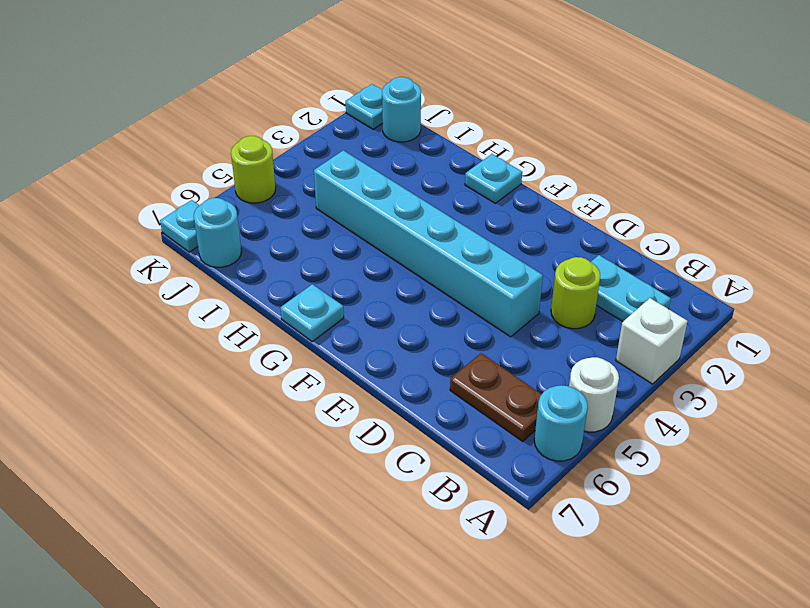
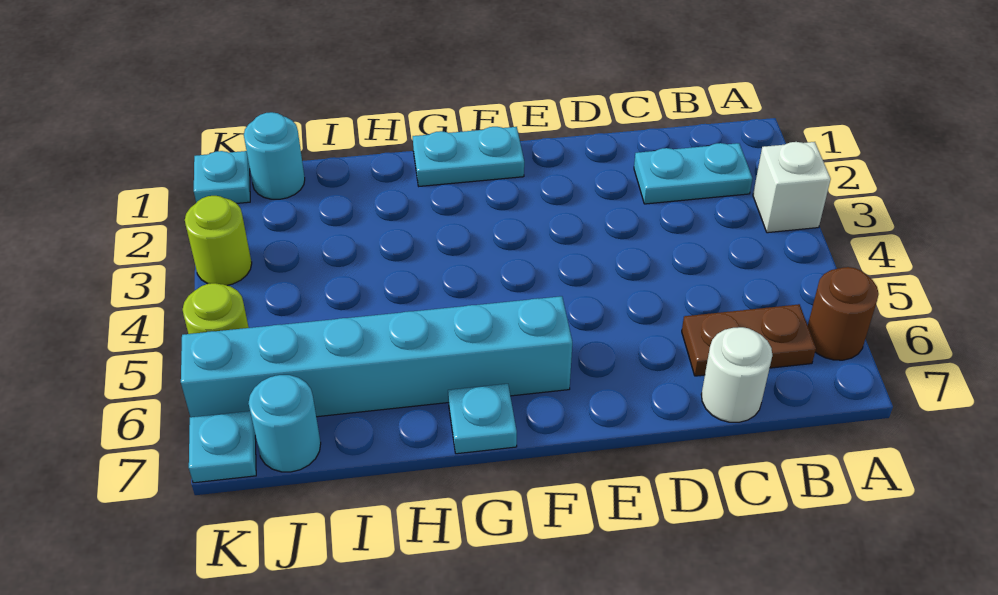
white round brick A5 level 1 -> white round brick C7 level 1
cyan round brick A6 level 1 -> brown round brick A6 level 1
lime round brick C3 level 1 -> lime round brick K3 level 1
cyan brick D4:I4 level 1 -> cyan brick F6:K6 level 1
cyan plate G1 level 1 -> cyan plate F1:G1 level 1

